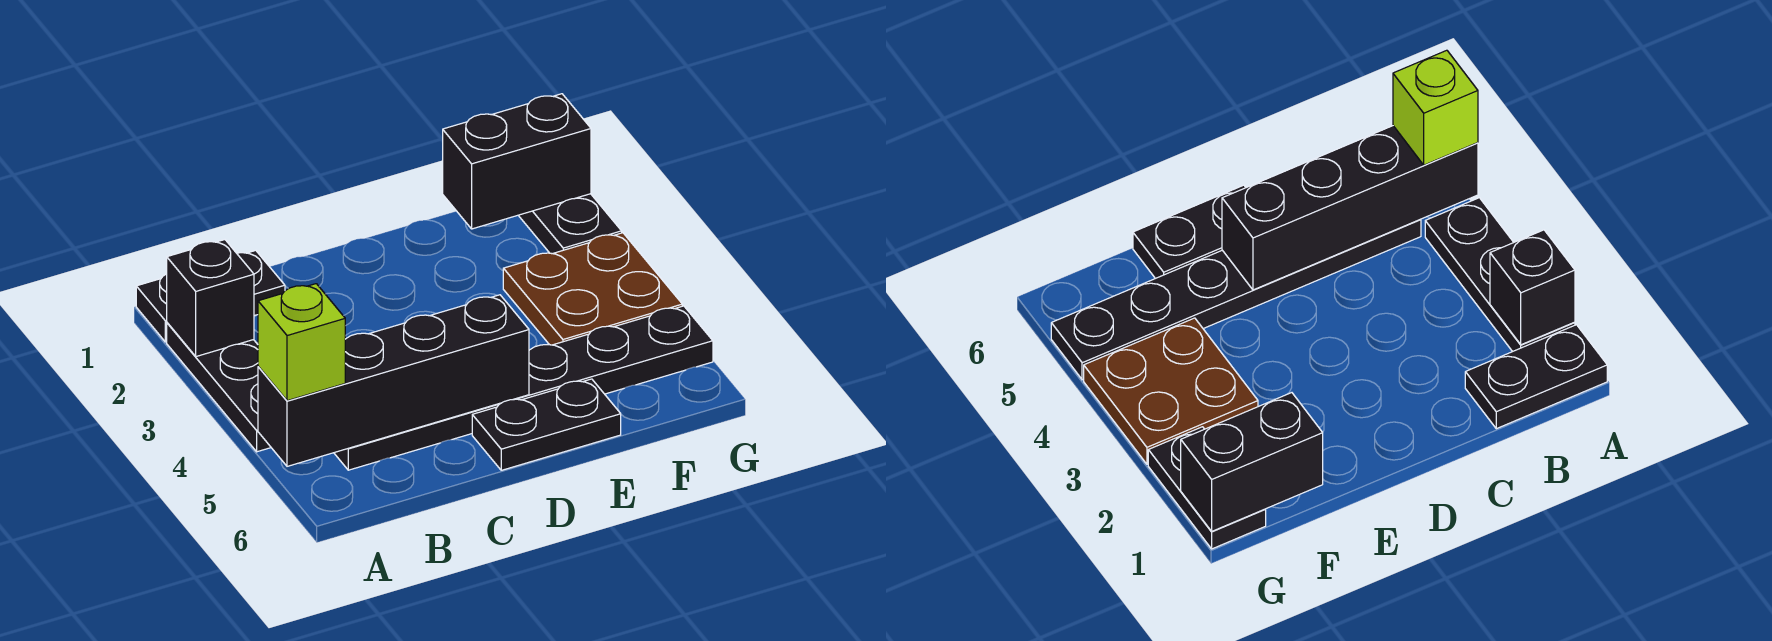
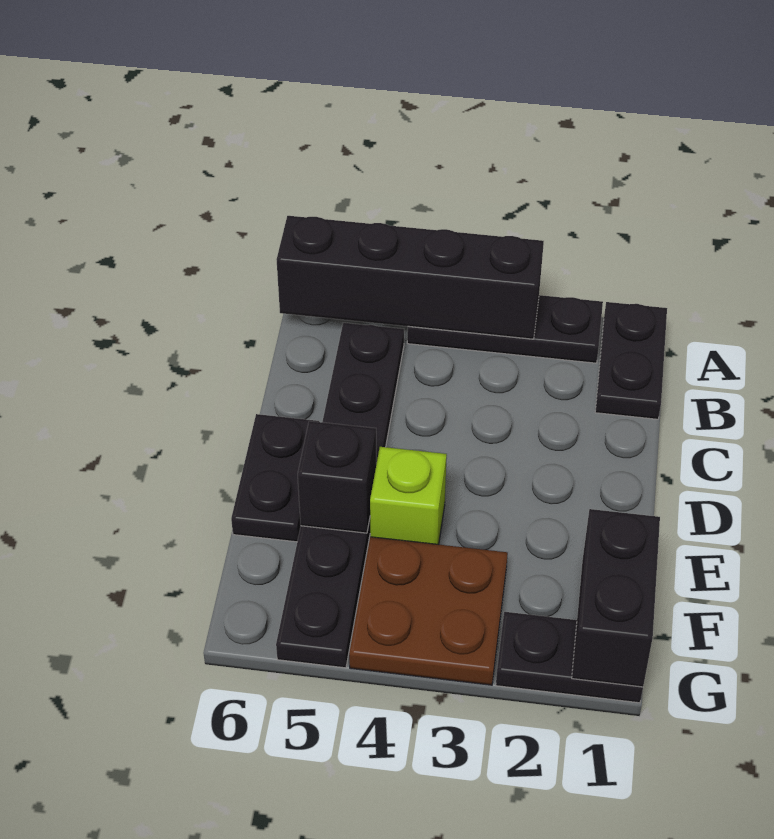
black brick A2 level 2 -> black brick E5 level 2
black brick A5:D5 level 2 -> black brick A3:A6 level 2
lime brick A5 level 3 -> lime brick E4 level 1

